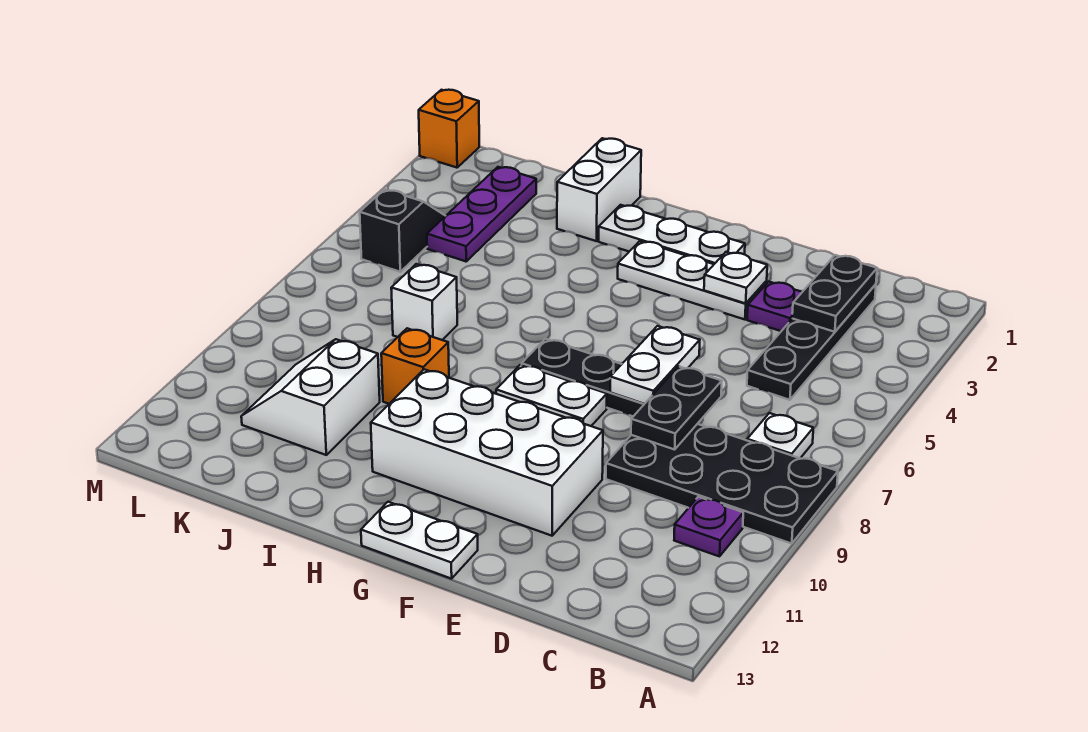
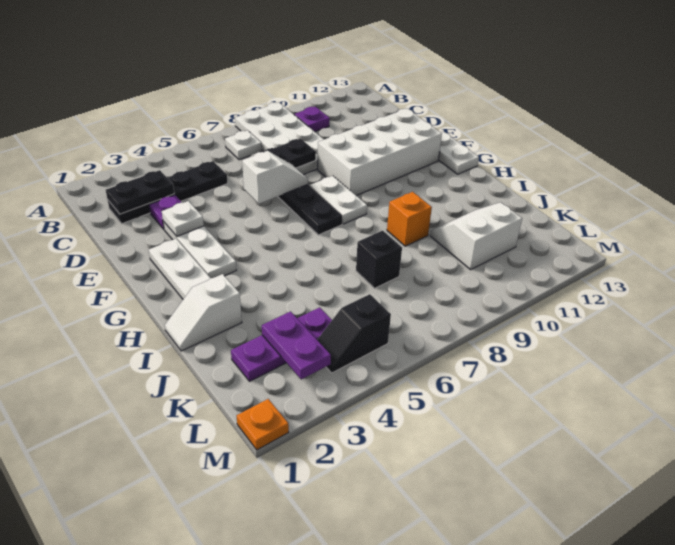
black plate A8:D9 level 1 -> white plate A8:D9 level 1
white plate E6:E7 level 2 -> white slope E6:E7 level 2 top 6
white brick E10:H11 level 1 -> white brick E9:F12 level 1
white brick I1:I2 level 1 -> white slope I1:I2 level 1 top 2
white brick J7 level 1 -> black brick J7 level 1
white slope J10:K11 level 1 top J -> white slope J10:K11 level 1 top K
none -> purple plate K3:L3 level 2
orange brick M1 level 1 -> orange plate M1 level 1

